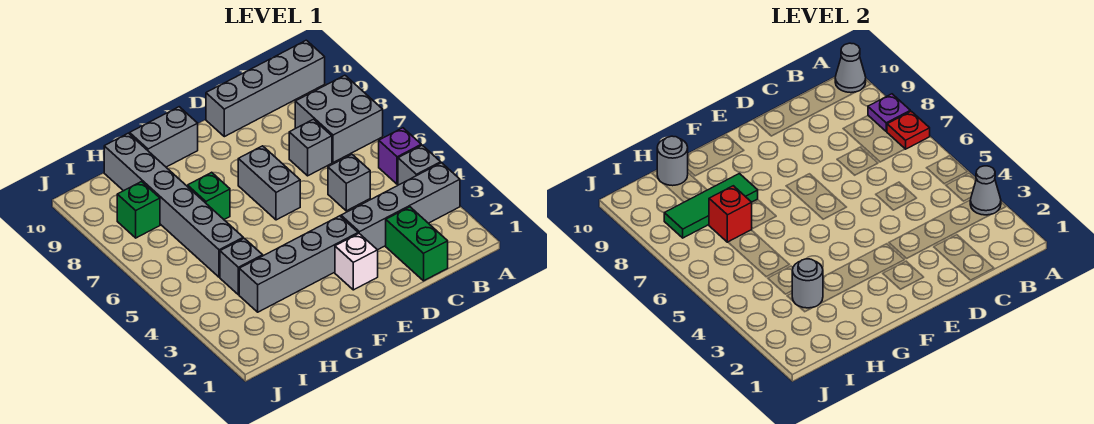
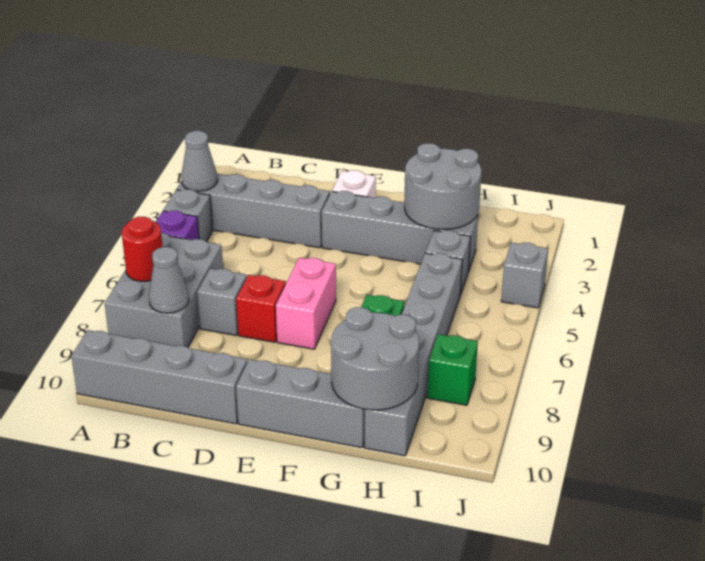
grey brick A7:B8 level 1 -> grey brick A6:B8 level 1
red plate A7 level 2 -> red round brick A7 level 2
purple plate A8 level 2 -> none
grey cone A10 level 2 -> grey cone B8 level 2
green brick C1:C2 level 1 -> none
grey brick C5 level 1 -> grey brick J4 level 1
grey brick E6:E7 level 1 -> pink brick E6:E7 level 1
grey brick F10:G10 level 1 -> grey brick E10:G10 level 1
green tile G8:I8 level 2 -> none
grey round brick H3 level 2 -> grey round brick G2:H3 level 2
red brick H7 level 2 -> red brick D7 level 1
grey round brick H10 level 2 -> grey round brick G9:H10 level 2

